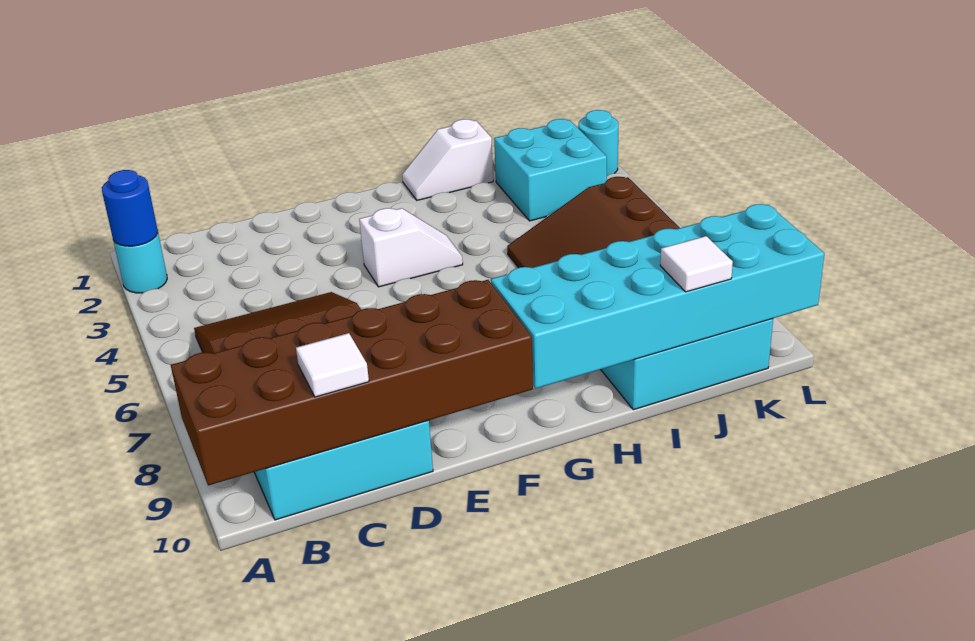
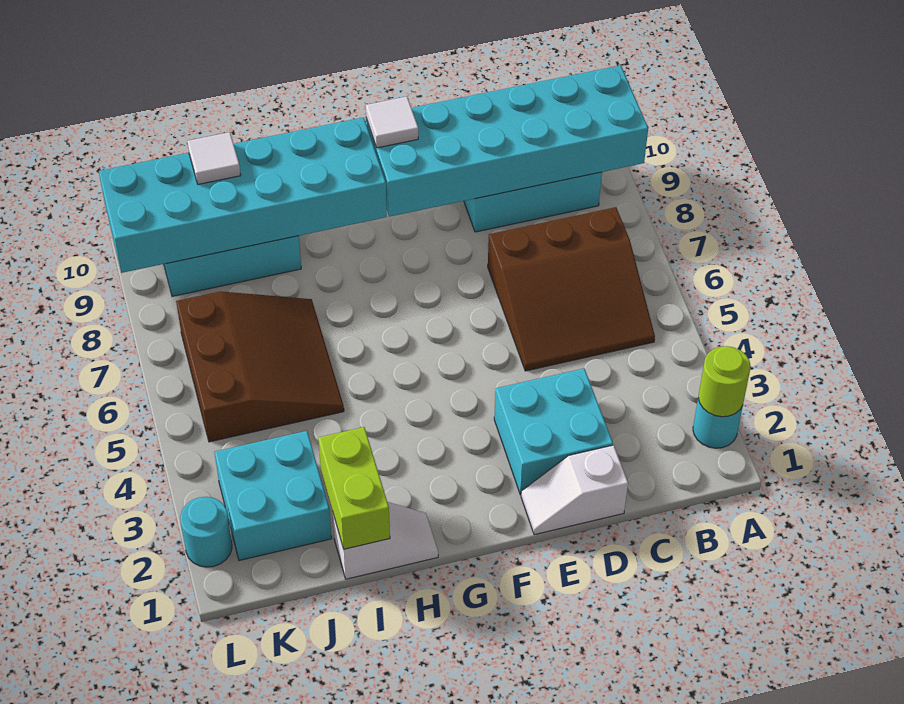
blue round brick A2 level 2 -> lime round brick A2 level 2
brown brick A9:F10 level 2 -> cyan brick A9:F10 level 2
white tile C10 level 3 -> white tile F10 level 3
none -> cyan brick D2:E3 level 1
white slope F4:G4 level 1 top F -> white slope D1:E1 level 1 top D
none -> lime brick I1:I2 level 2

